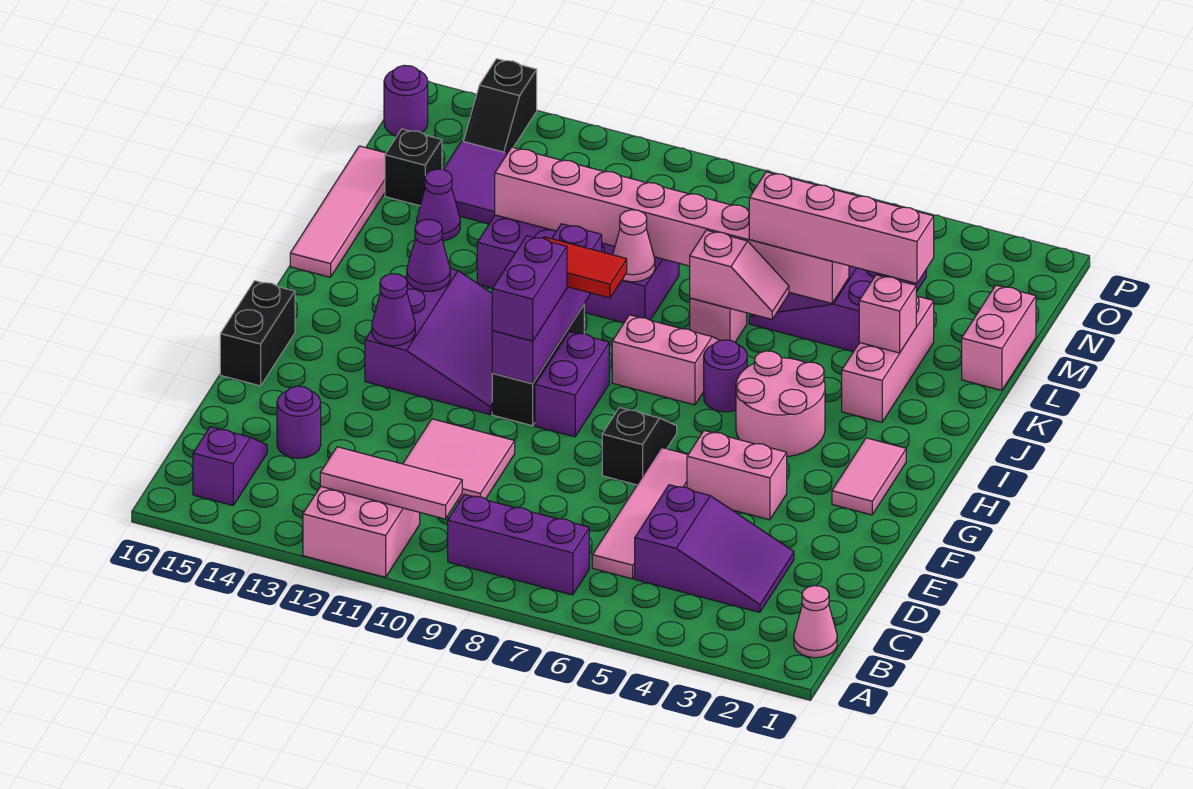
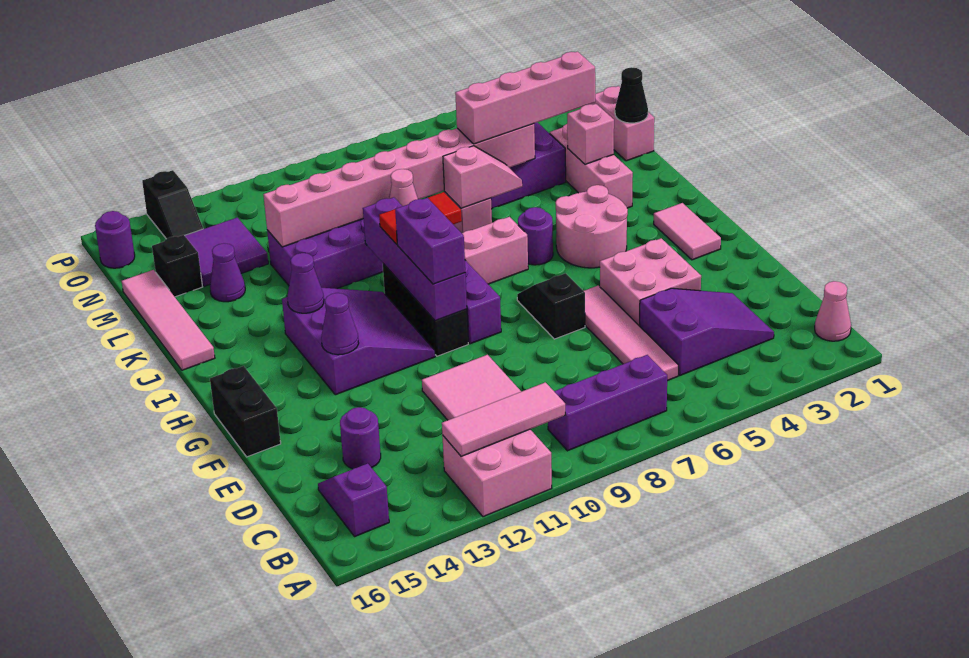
pink brick F4:F5 level 1 -> pink brick E4:F5 level 1
none -> black cone L1 level 2

